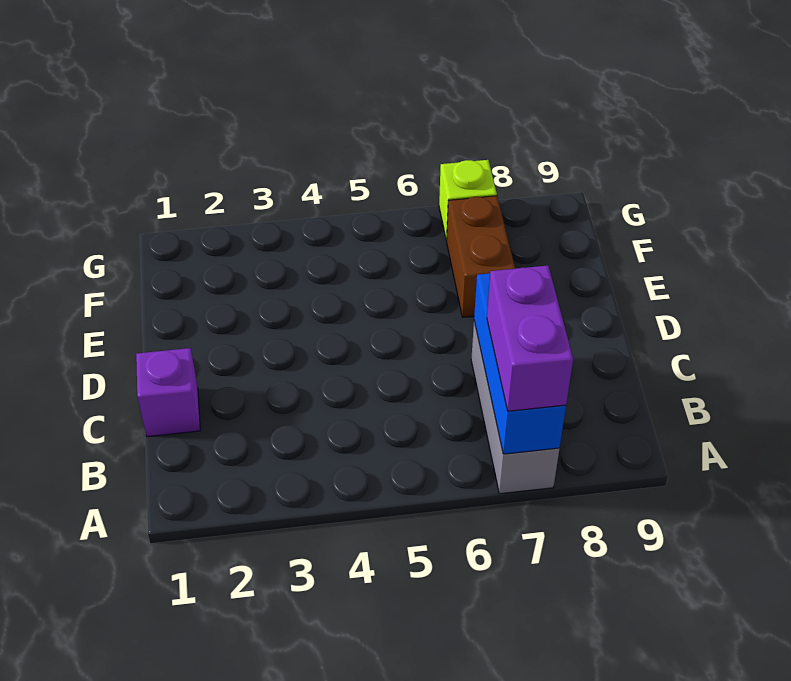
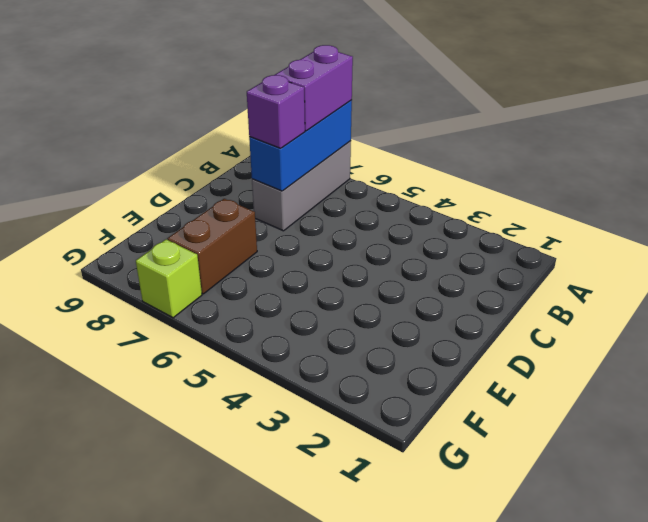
purple brick C1 level 1 -> purple brick C7 level 3

